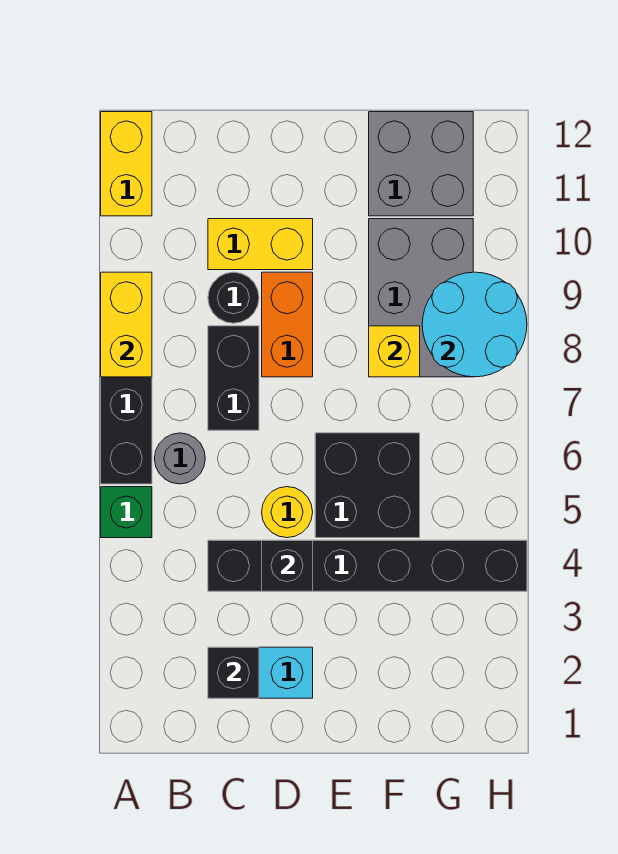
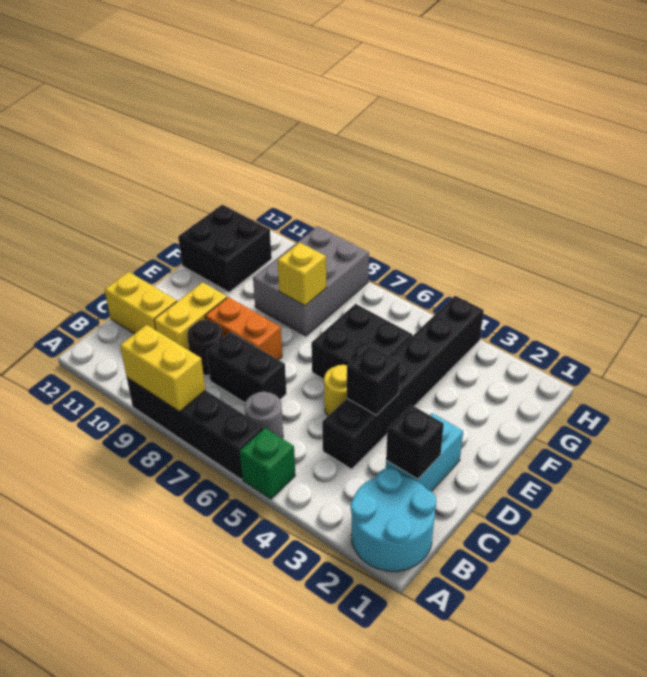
yellow brick A11:A12 level 1 -> yellow brick C11:C12 level 1
grey brick F8:G10 level 1 -> grey brick F8:H9 level 1
grey brick F11:G12 level 1 -> black brick F11:G12 level 1
cyan round brick G8:H9 level 2 -> cyan round brick A1:B2 level 1

